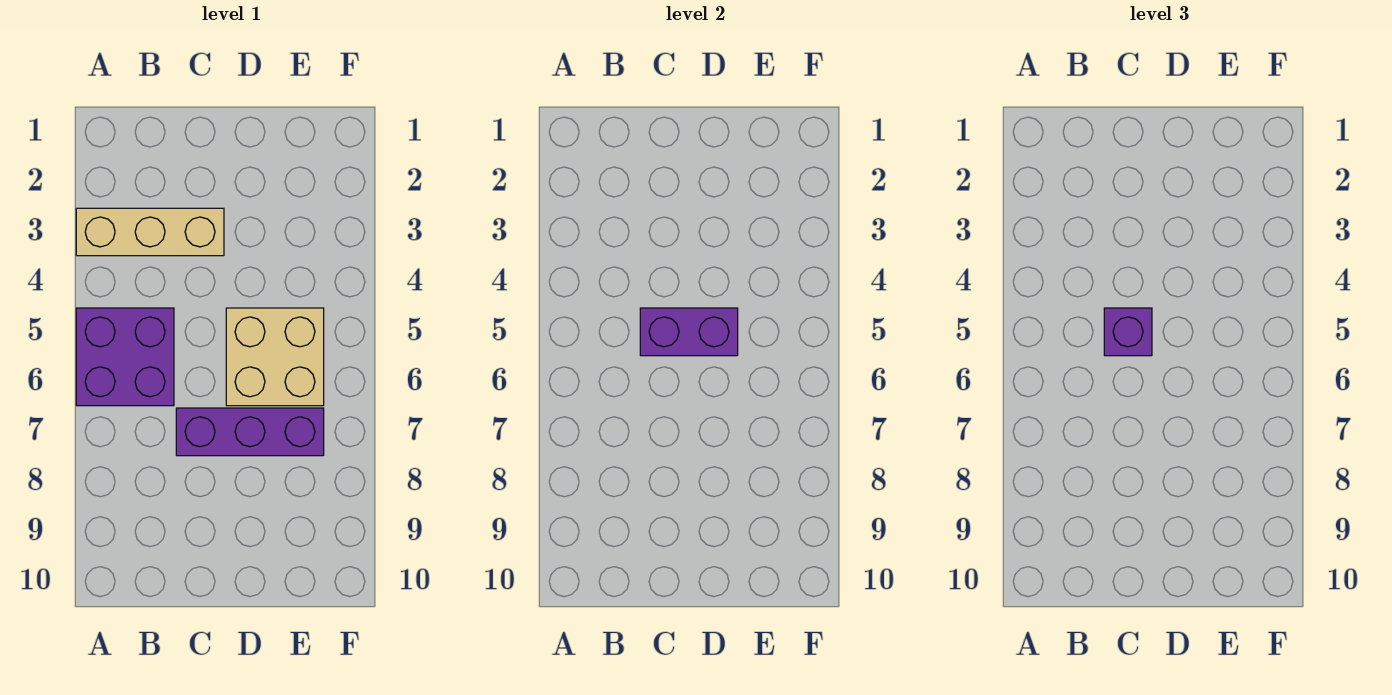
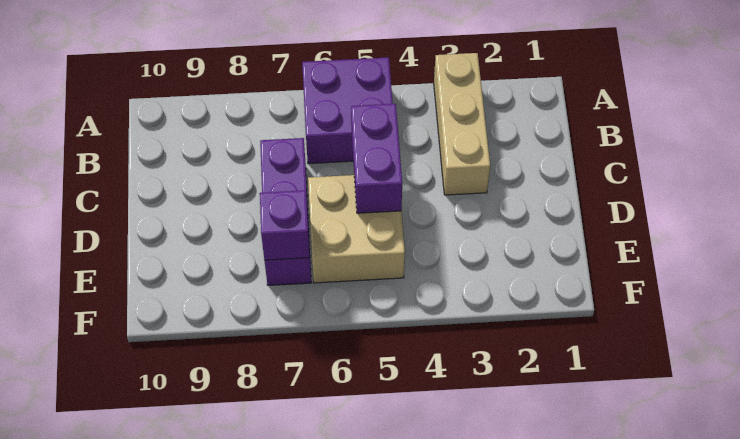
purple brick C5 level 3 -> purple brick E7 level 2

